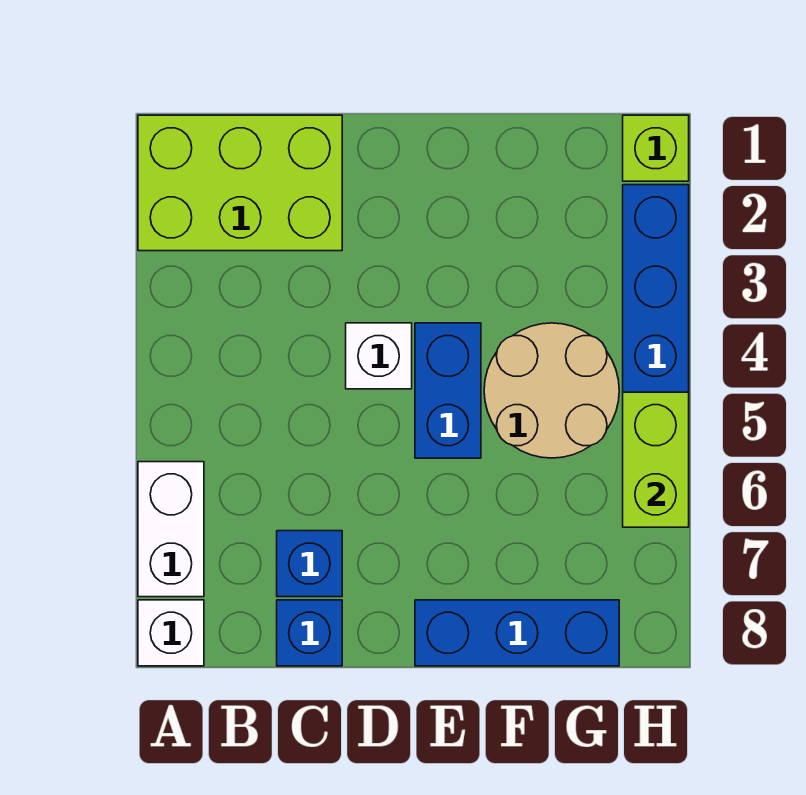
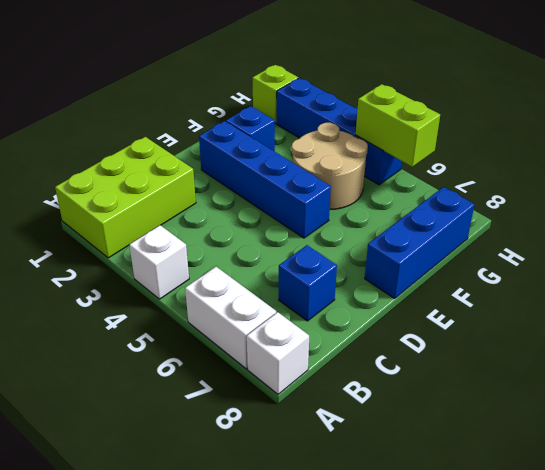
blue brick C8 level 1 -> blue brick F2 level 1
white brick D4 level 1 -> white brick A4 level 1
blue brick E4:E5 level 1 -> blue brick E2:E5 level 1

